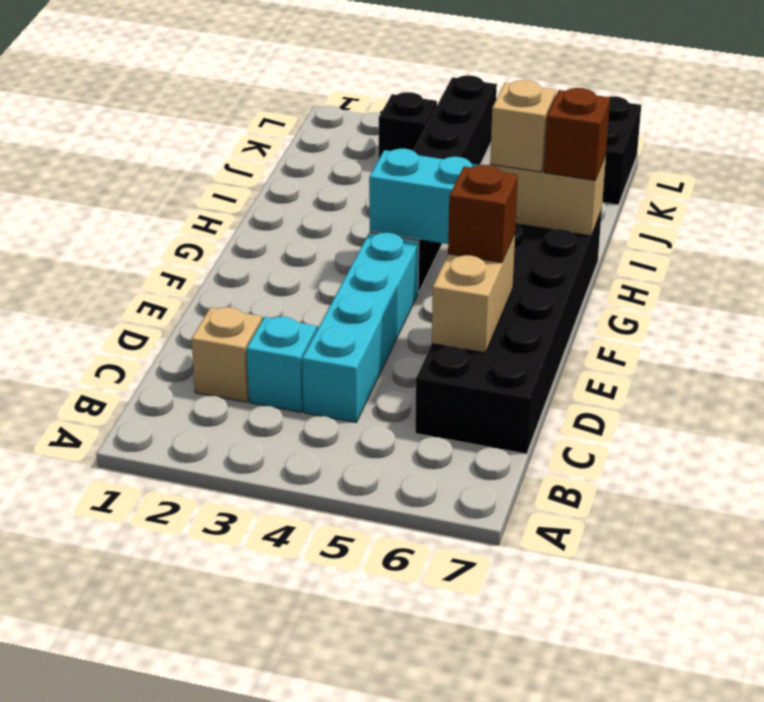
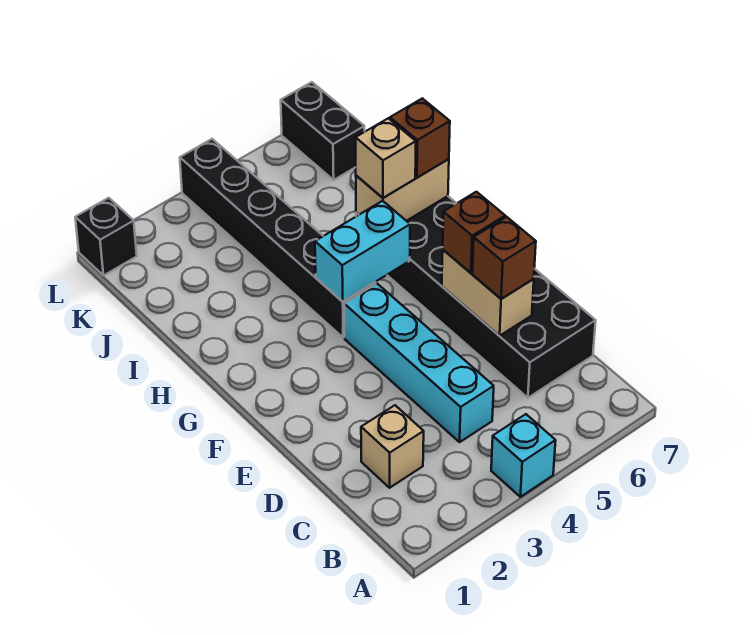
cyan brick C3 level 1 -> cyan brick A4 level 1
none -> brown brick D6 level 3
black brick K3 level 1 -> black brick L1 level 1

